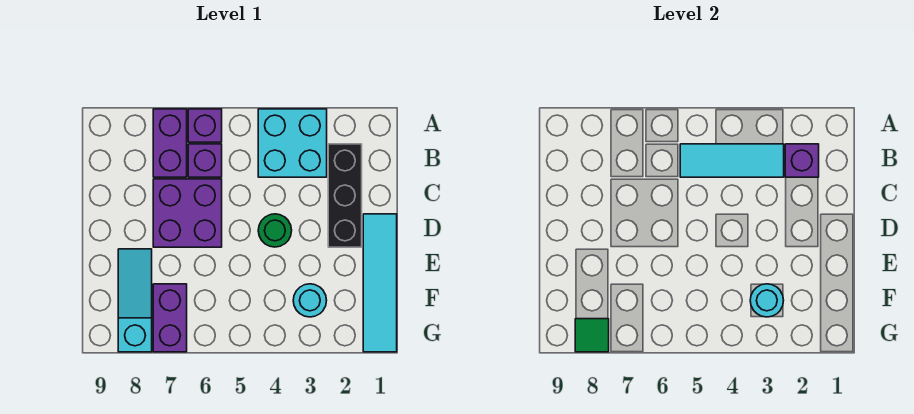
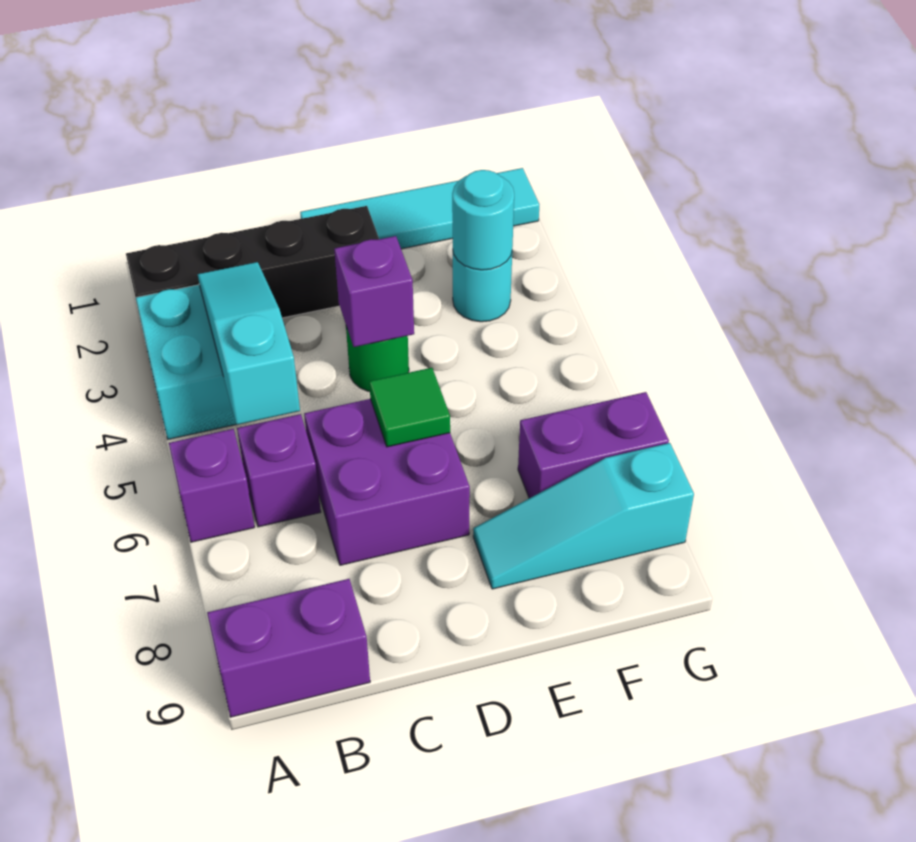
purple brick A7:B7 level 1 -> purple brick A9:B9 level 1
black brick B2:D2 level 1 -> black brick A2:D2 level 1
purple brick B2 level 2 -> purple brick D4 level 2
cyan tile B3:B5 level 2 -> cyan slope B3:B5 level 2 top 5
green tile G8 level 2 -> green tile D6 level 2

